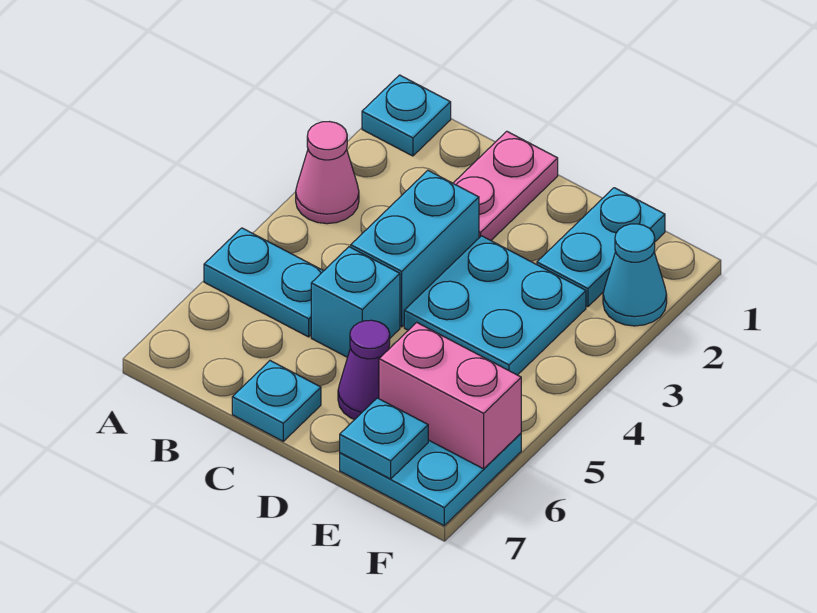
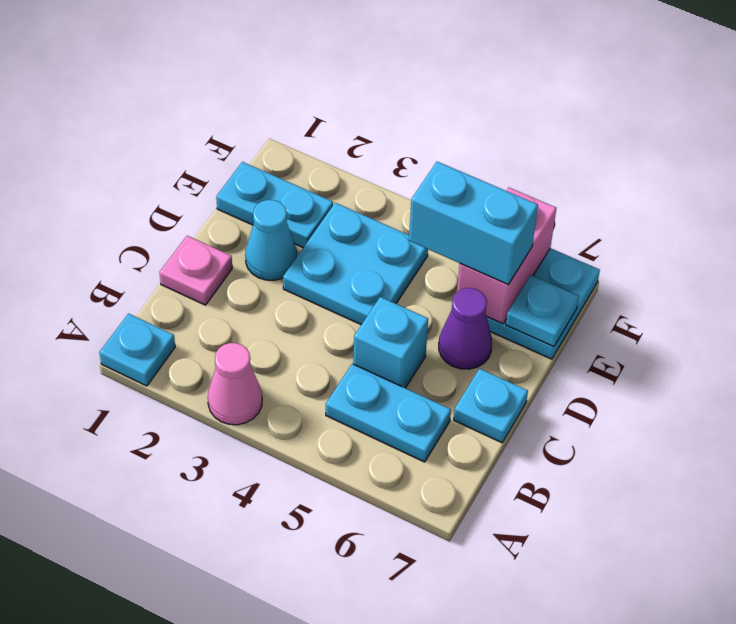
cyan plate A5:B5 level 1 -> cyan plate B5:B6 level 1
pink plate C1:C2 level 1 -> pink plate C1 level 1
cyan brick C3:C4 level 1 -> cyan brick E5:E6 level 3
cyan cone F2 level 1 -> cyan cone D2 level 1

